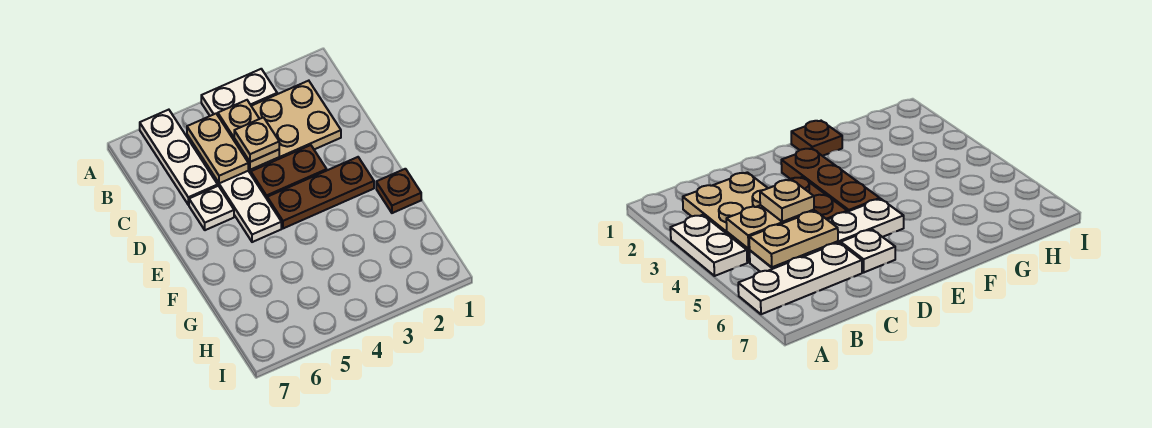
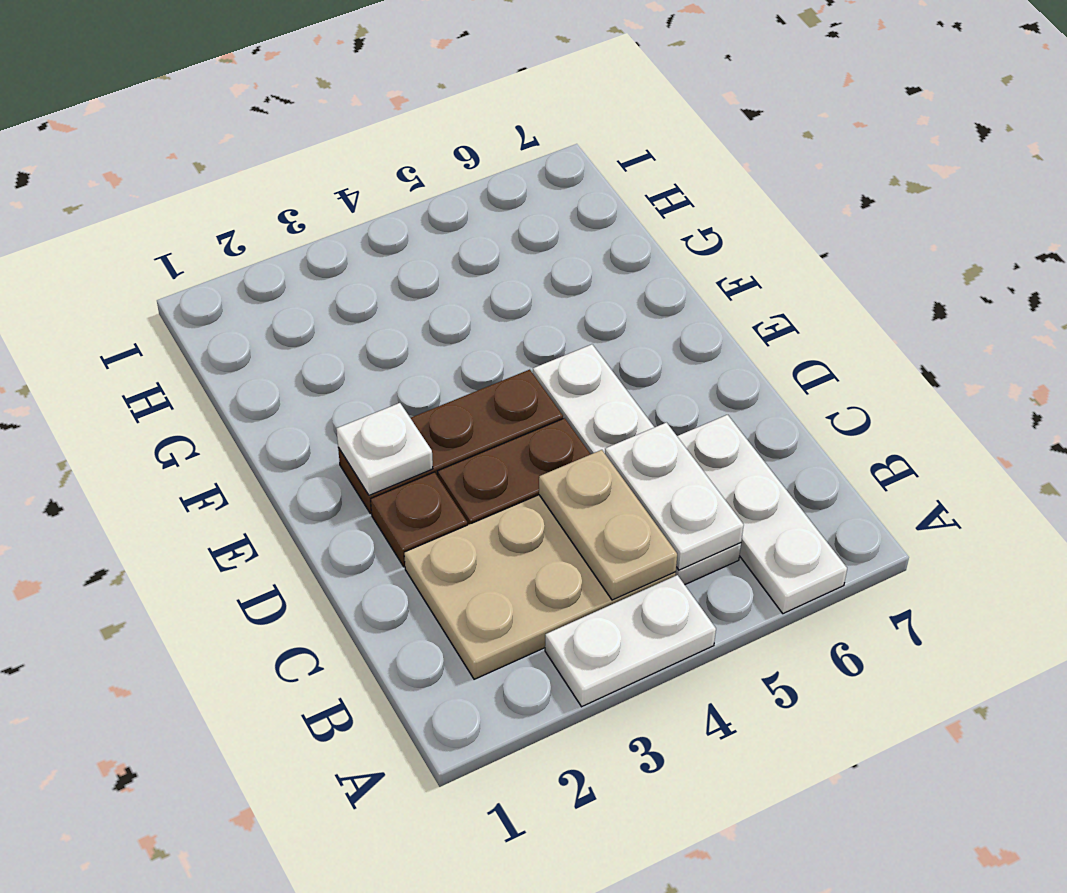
tan plate B5:C5 level 2 -> white plate B5:C5 level 2
tan plate C4 level 3 -> none
white plate D6 level 1 -> white plate E2 level 2
brown plate F1 level 1 -> brown plate D2 level 1

